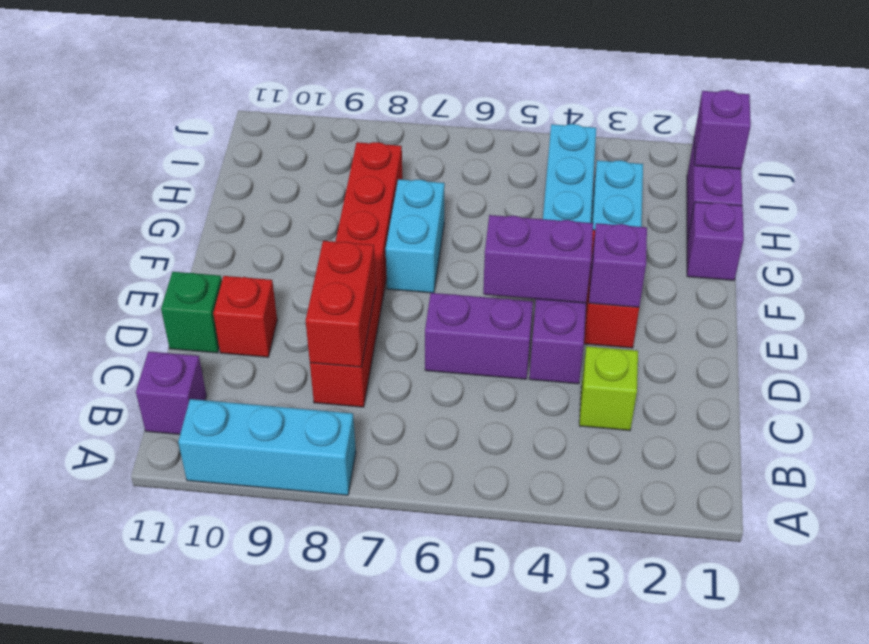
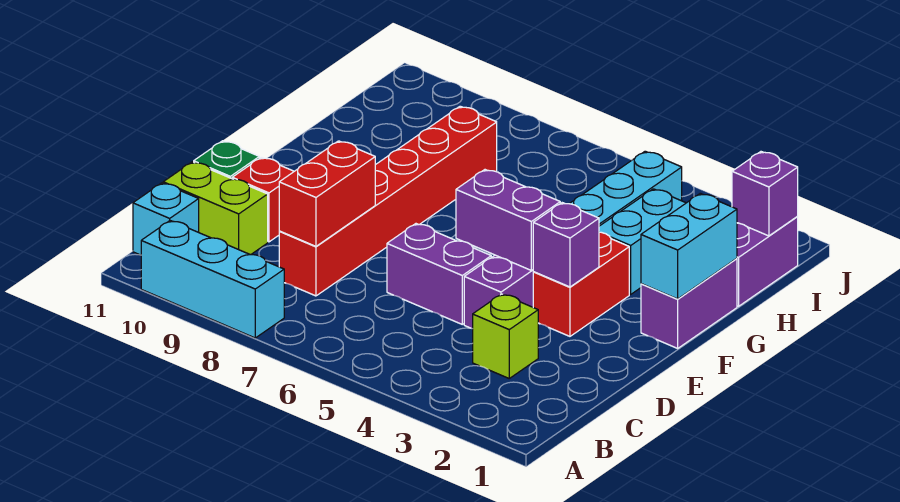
purple brick B11 level 1 -> cyan brick B11 level 1
none -> lime brick C10:C11 level 1
cyan brick F7:G7 level 1 -> cyan brick F1:G1 level 2
purple brick G1 level 1 -> purple brick F1:G1 level 1

